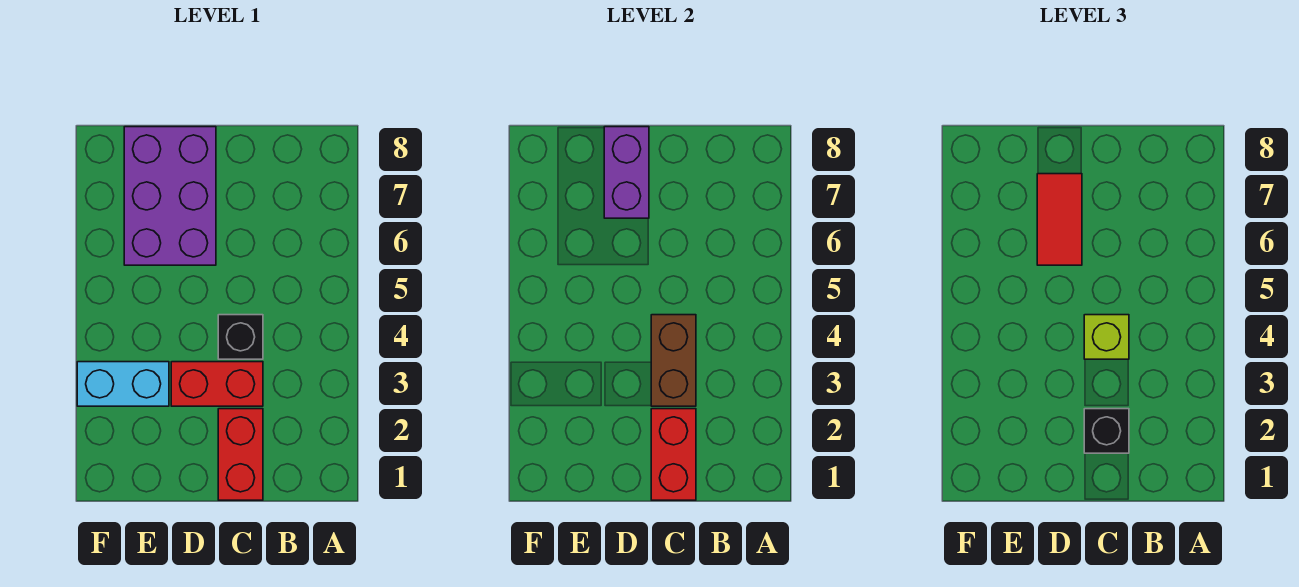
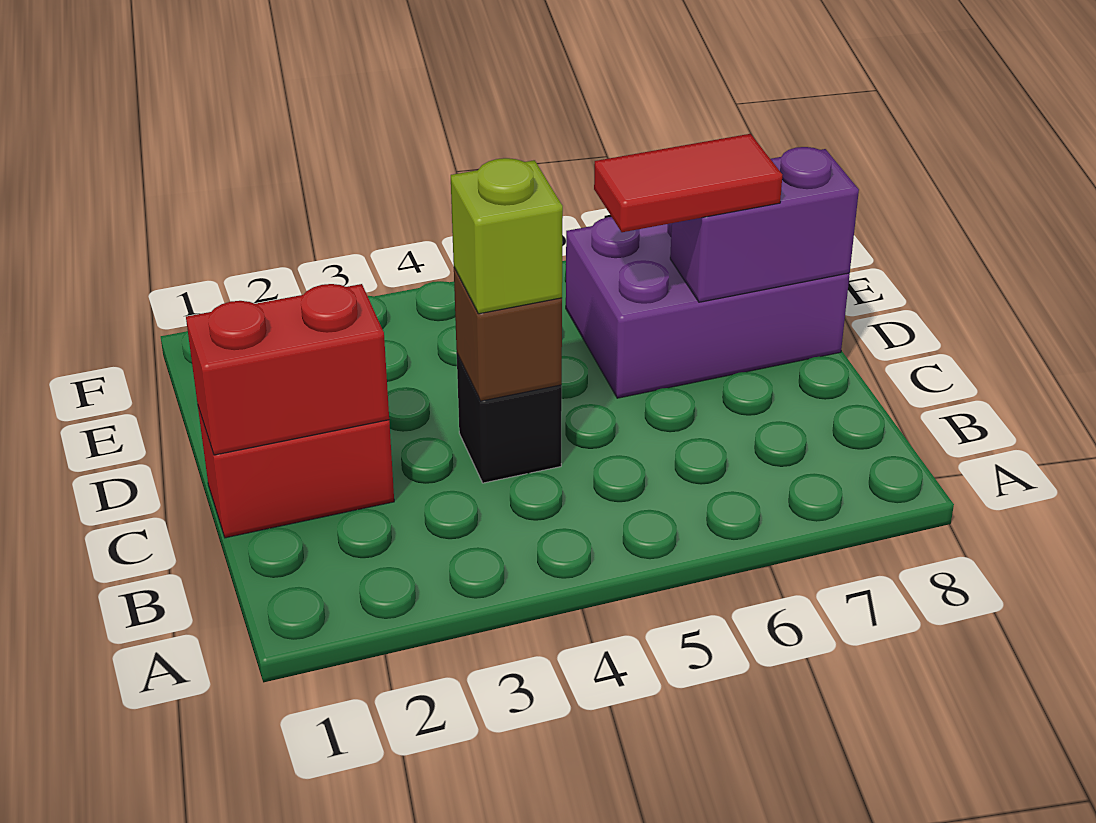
black brick C2 level 3 -> none
red brick C3:D3 level 1 -> none
brown brick C3:C4 level 2 -> brown brick C4 level 2
cyan brick E3:F3 level 1 -> none

